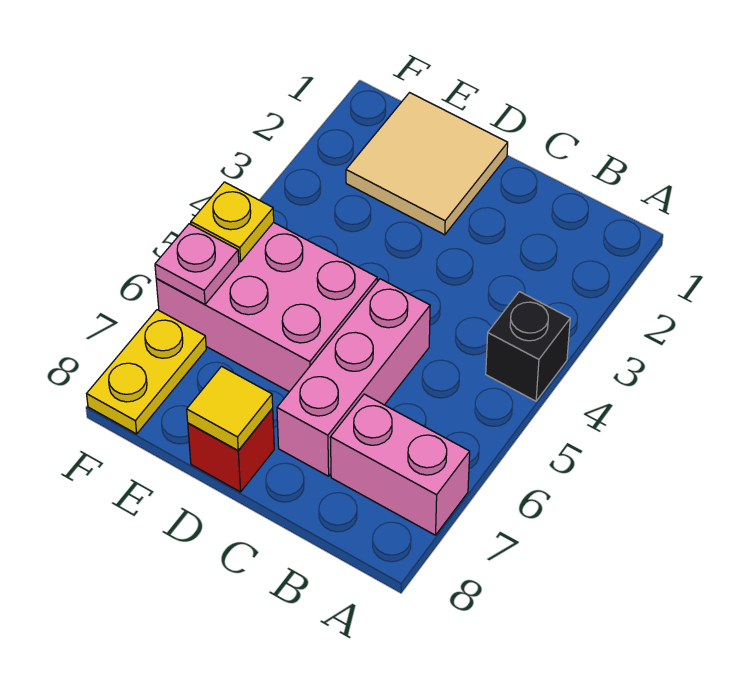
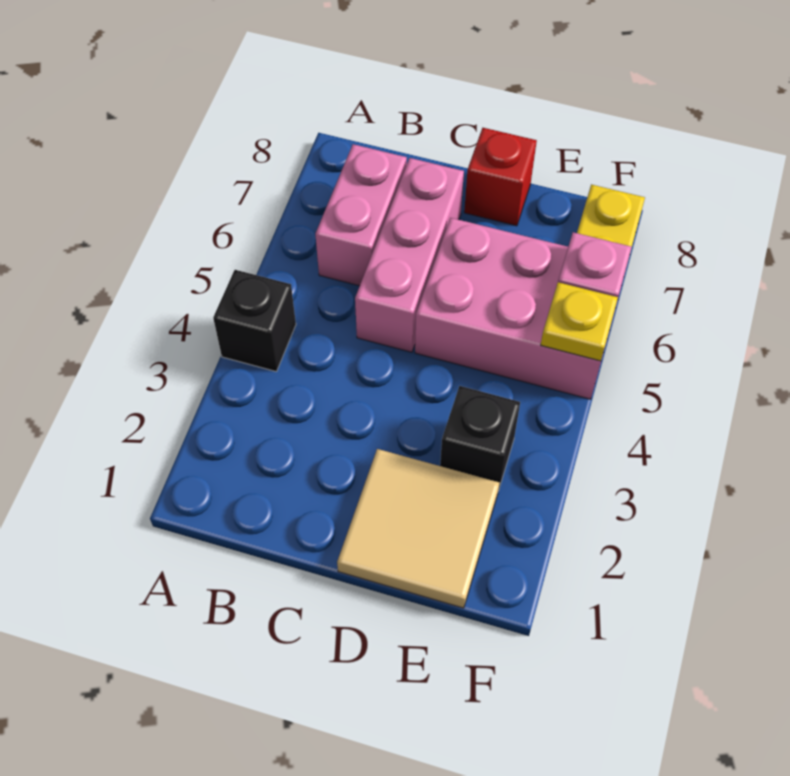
pink brick A7:B7 level 1 -> pink brick B6:B7 level 1
yellow tile D8 level 2 -> none
none -> black brick E3 level 1

